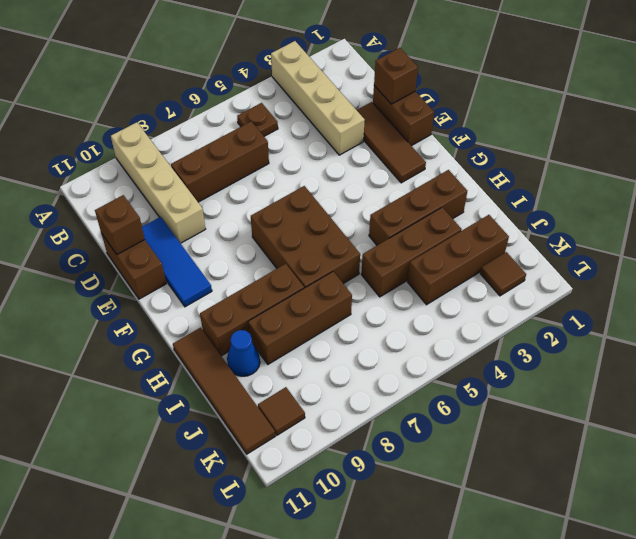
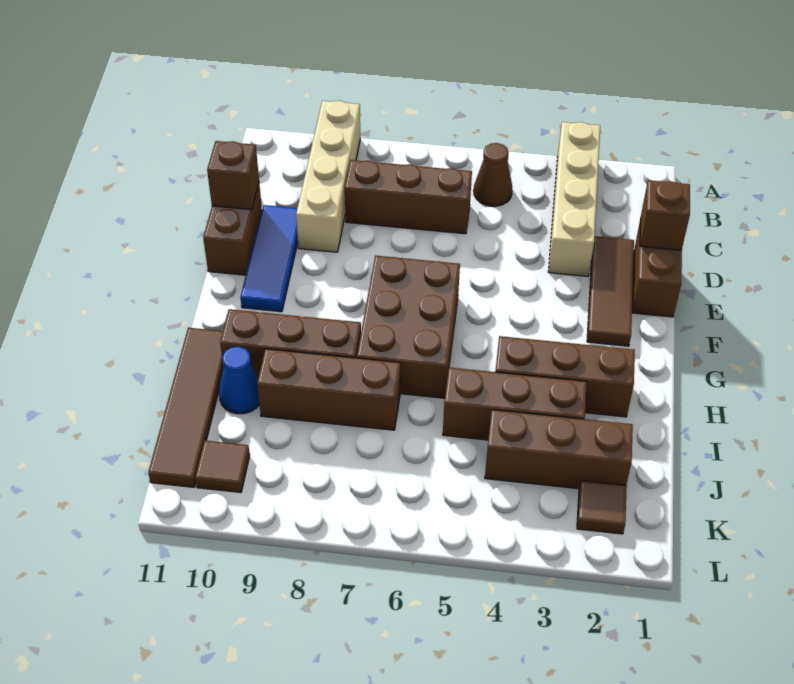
brown plate B5 level 1 -> brown cone B5 level 1

